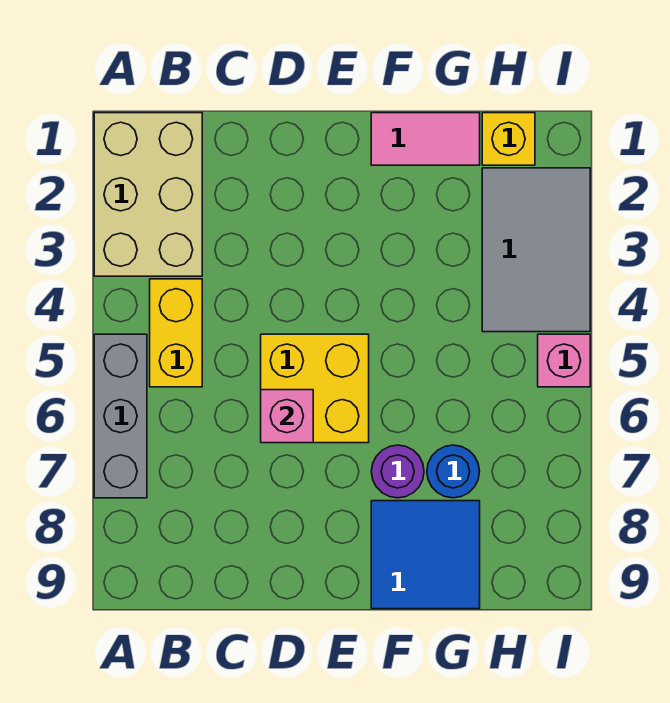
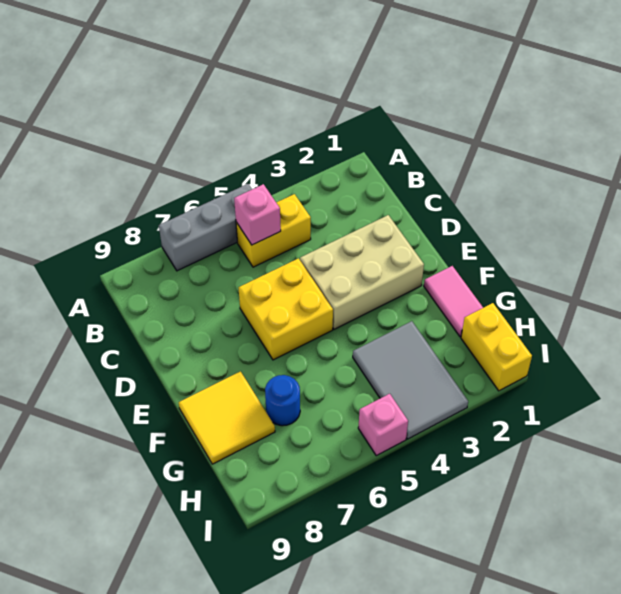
tan brick A1:B3 level 1 -> tan brick D2:E4 level 1
pink brick D6 level 2 -> pink brick B5 level 2
purple round brick F7 level 1 -> none
blue tile F8:G9 level 1 -> yellow tile F8:G9 level 1
yellow brick H1 level 1 -> yellow brick H1:I1 level 1
grey tile H2:I4 level 1 -> grey tile G3:I4 level 1

